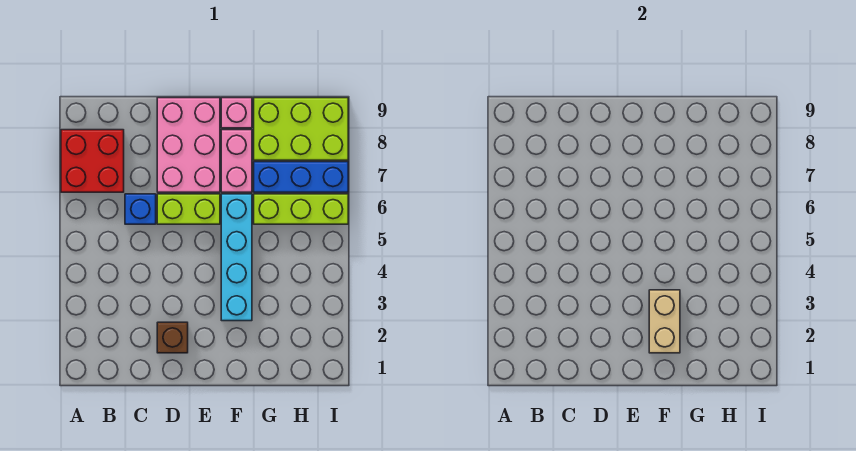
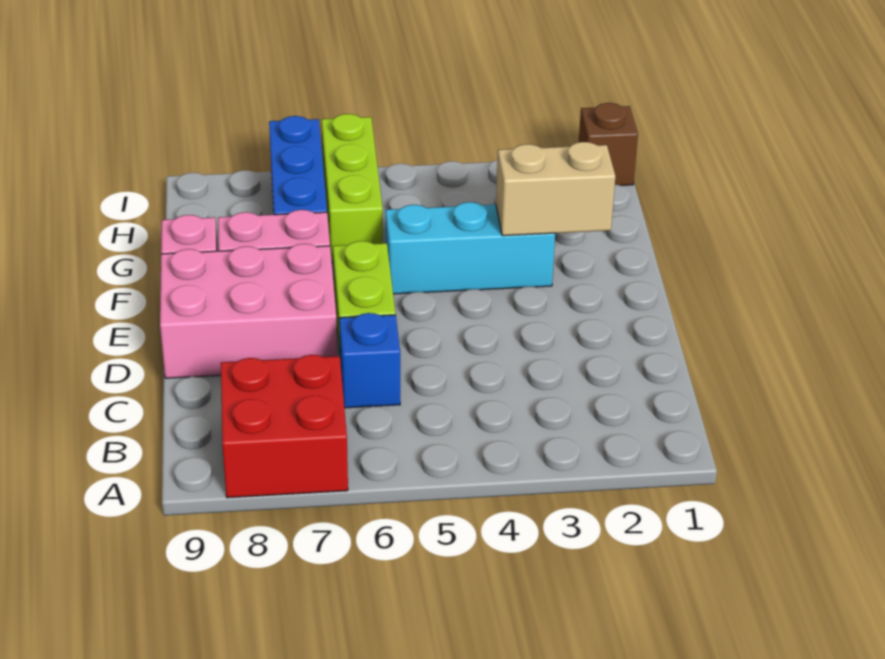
brown brick D2 level 1 -> brown brick I1 level 1
cyan brick F3:F6 level 1 -> cyan brick F3:F5 level 1
lime brick G8:I9 level 1 -> none

